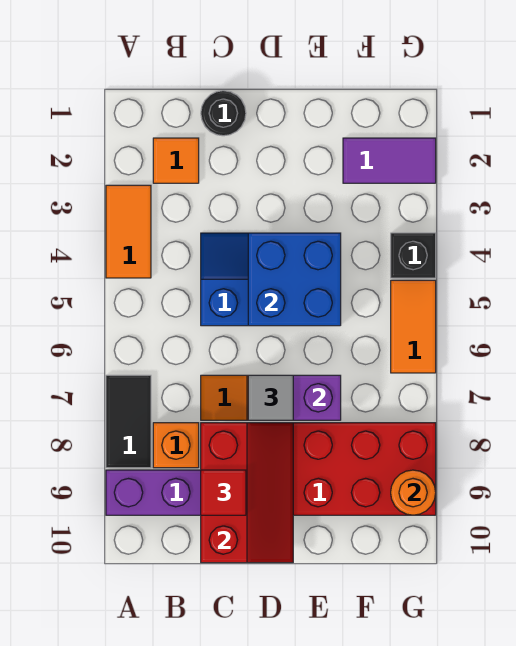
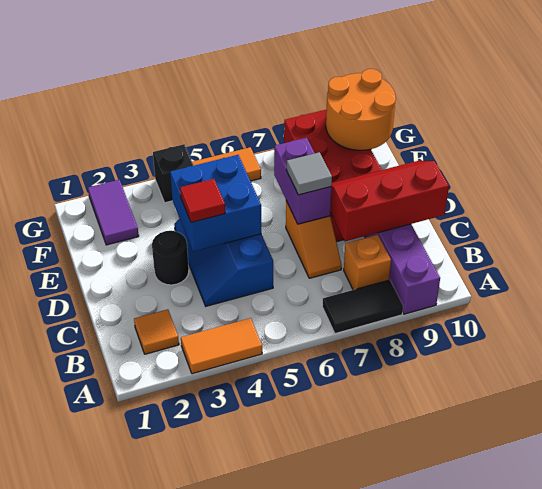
black round brick C1 level 1 -> black round brick D3 level 1
red tile C9 level 3 -> red tile D4 level 3
orange round brick G9 level 2 -> orange round brick F9:G10 level 2

